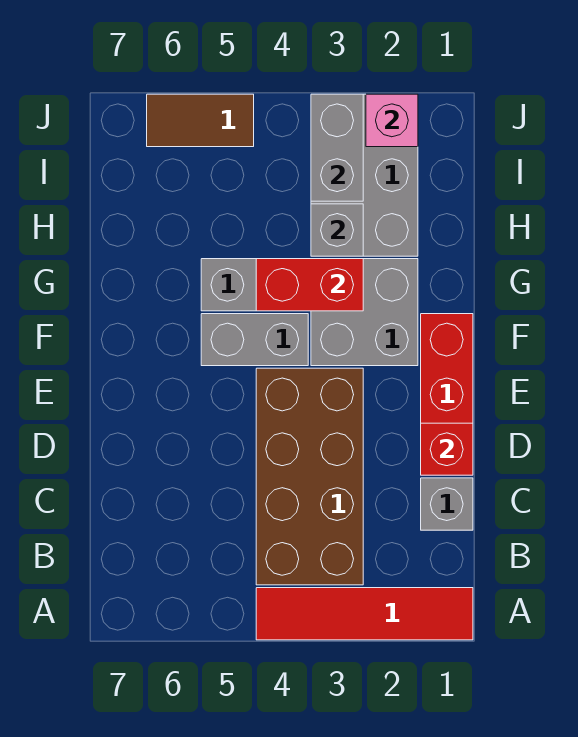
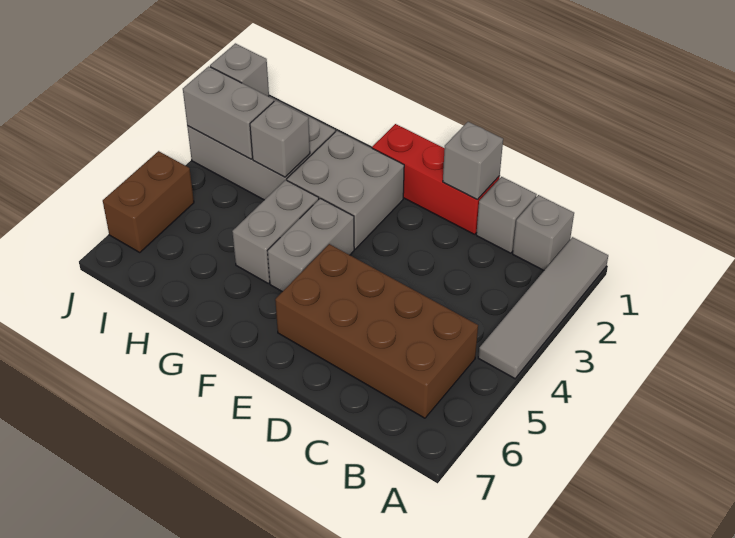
red tile A1:A4 level 1 -> grey tile A1:A4 level 1
none -> grey brick B1 level 1
brown brick B3:E4 level 1 -> brown brick B5:E6 level 1
red brick D1 level 2 -> grey brick D1 level 2
red brick G3:G4 level 2 -> none
pink brick J2 level 2 -> grey brick J2 level 2
brown tile J5:J6 level 1 -> brown brick J5:J6 level 1

